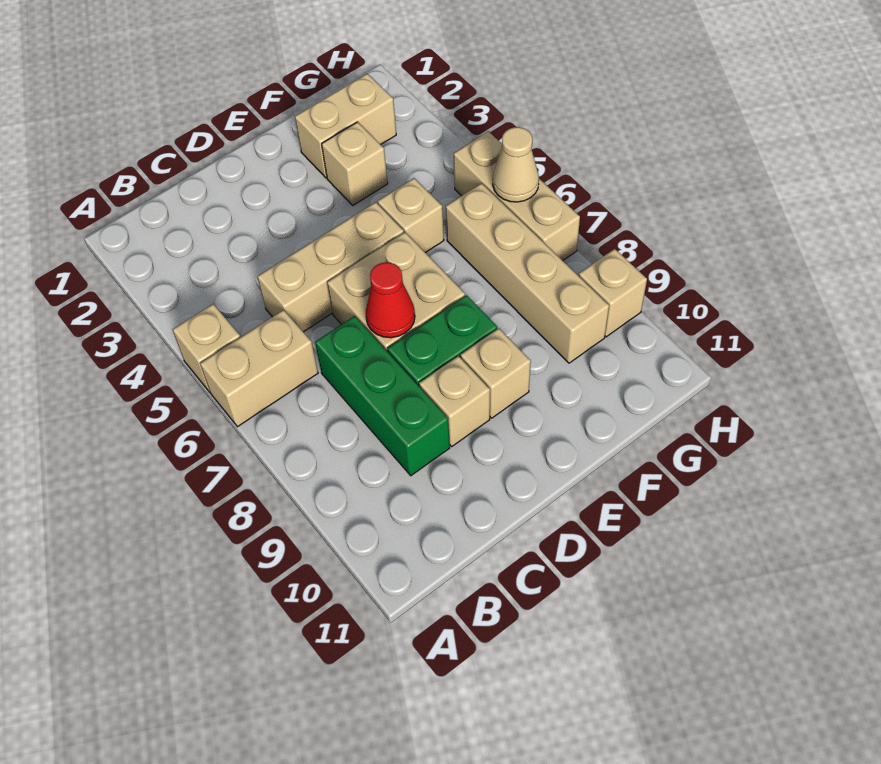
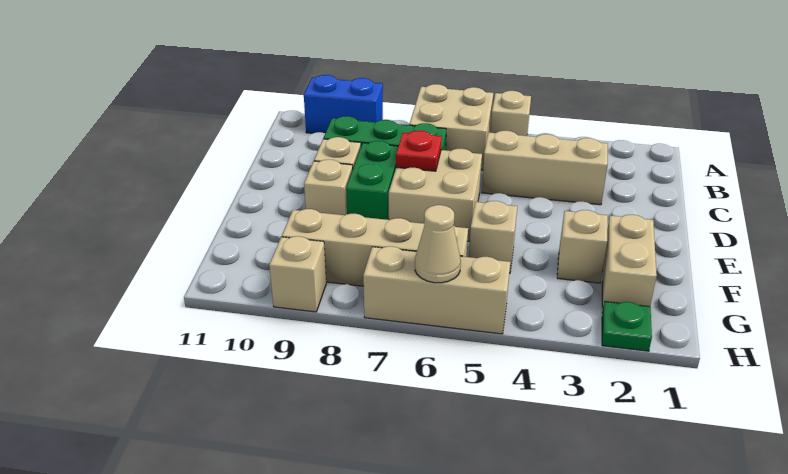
tan brick A6:B6 level 1 -> tan brick A6:B7 level 1
none -> blue brick A9:A10 level 1
tan brick C5:E5 level 1 -> tan brick C3:C5 level 1
red cone D7 level 2 -> red plate D7 level 2
none -> green plate H2 level 1

